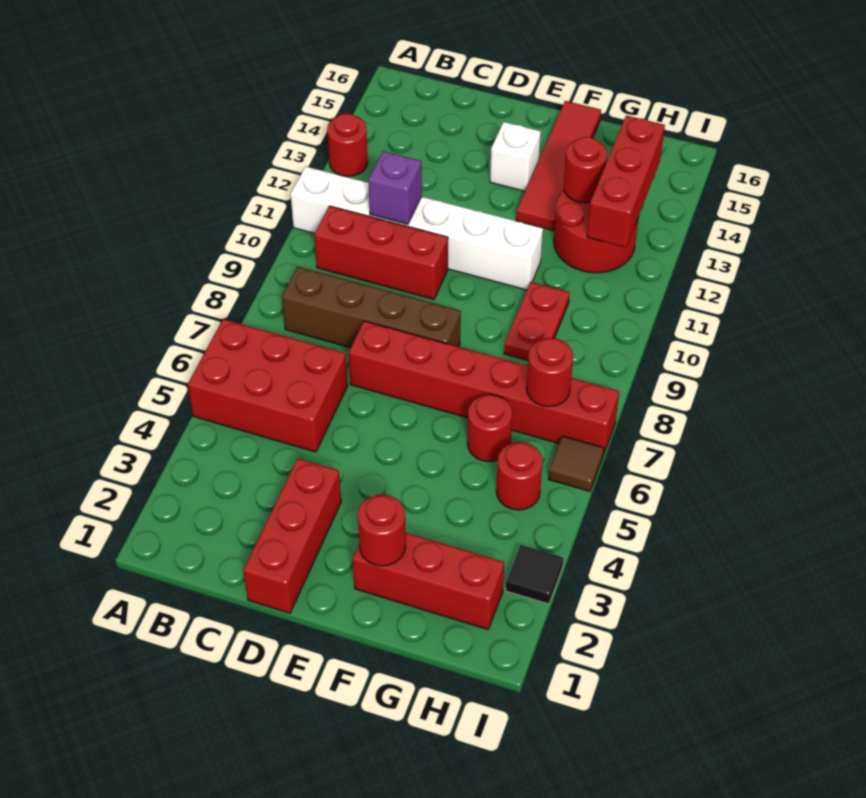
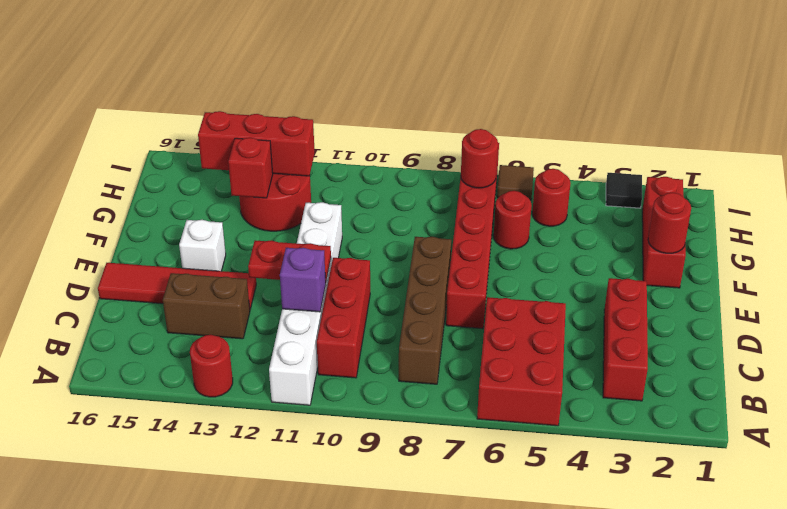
none -> brown brick C13:C14 level 1
red brick D1:D3 level 1 -> red brick B3:D3 level 1
red tile F13:F16 level 1 -> red tile D13:D16 level 1
red plate G9:G10 level 1 -> red plate D11:D12 level 2
red round brick G13 level 2 -> red brick G13 level 2

